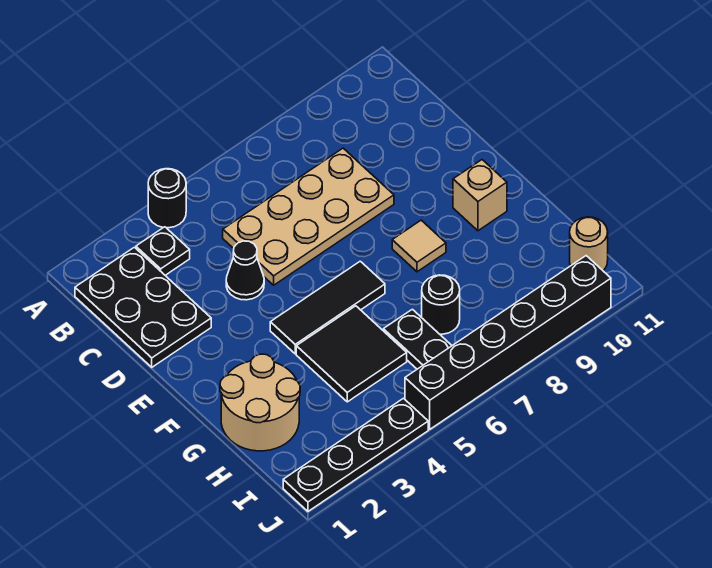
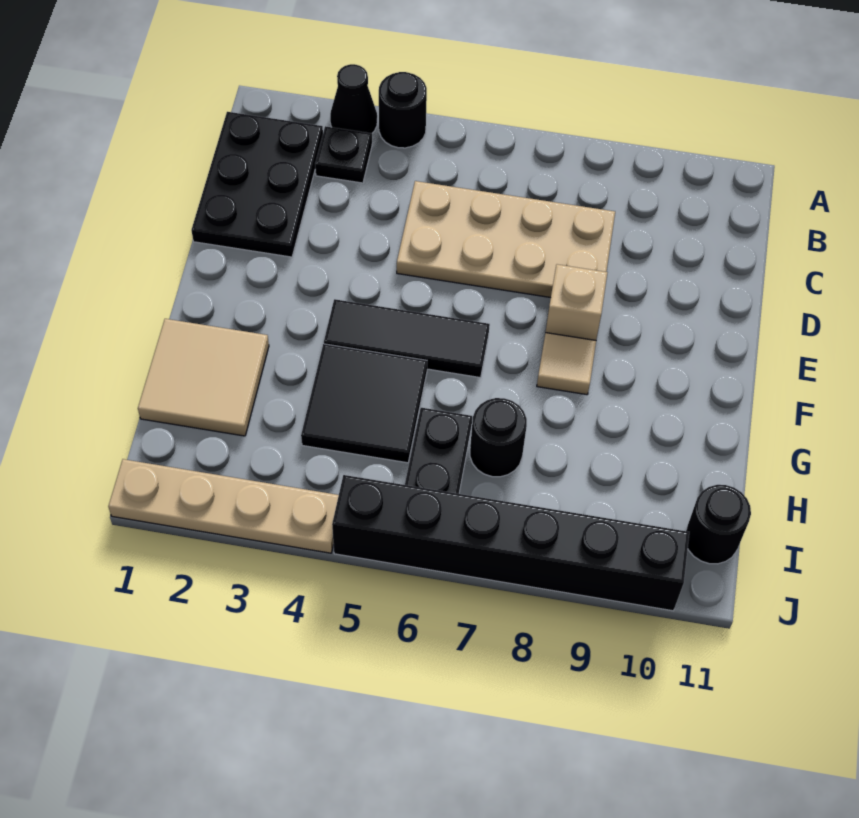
black cone D4 level 1 -> black cone A3 level 1
tan brick F10 level 1 -> tan brick E8 level 1
tan round brick G1:H2 level 1 -> tan tile G1:H2 level 1
tan round brick I11 level 1 -> black round brick I11 level 1
black plate J1:J4 level 1 -> tan plate J1:J4 level 1

